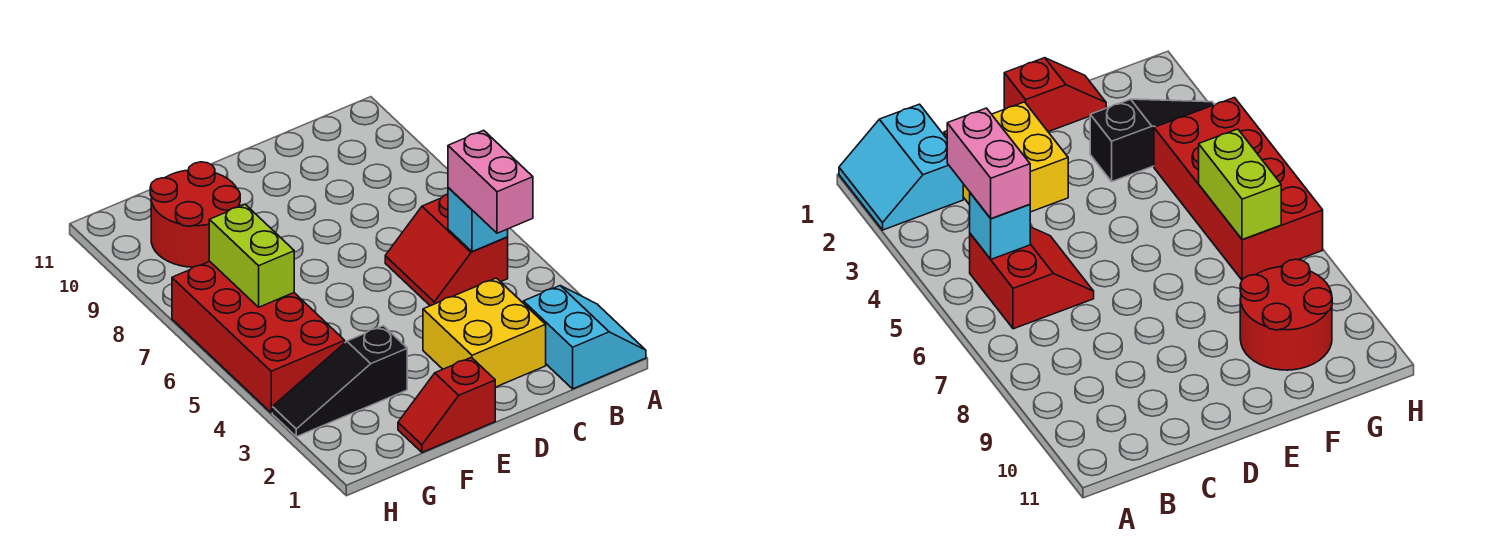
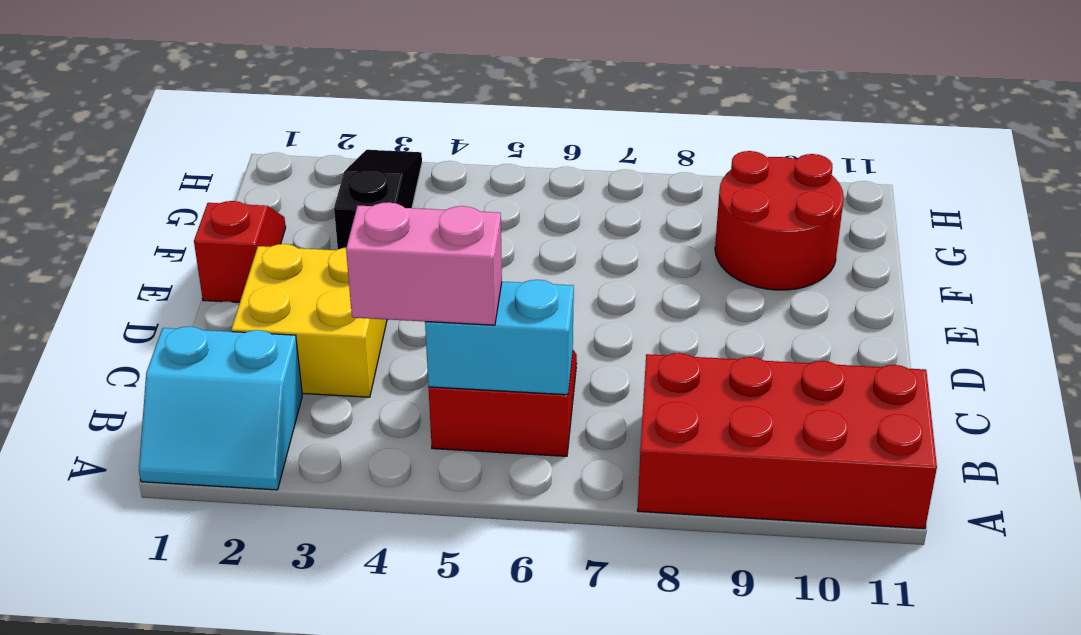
cyan brick B5 level 2 -> cyan brick B5:B6 level 2
red brick G4:H7 level 1 -> red brick A8:B11 level 1
lime brick G6:G7 level 2 -> none

